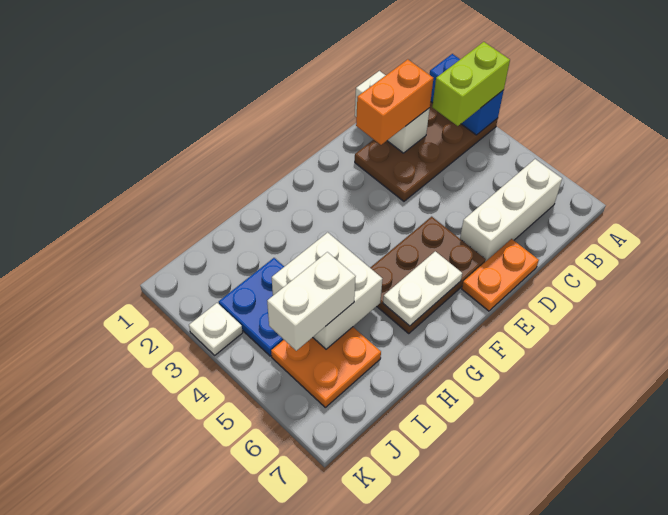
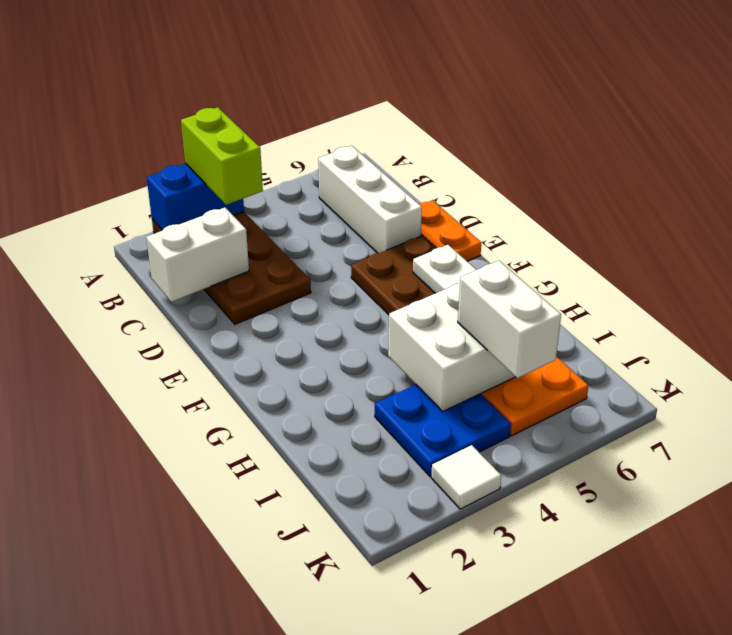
orange brick C2:D2 level 3 -> none
white plate K3 level 1 -> white tile K3 level 1

